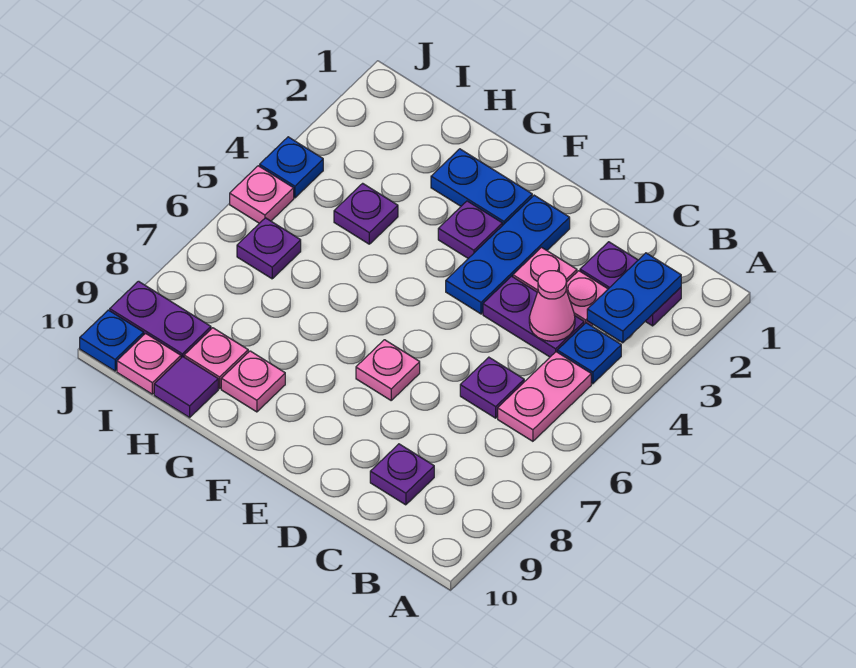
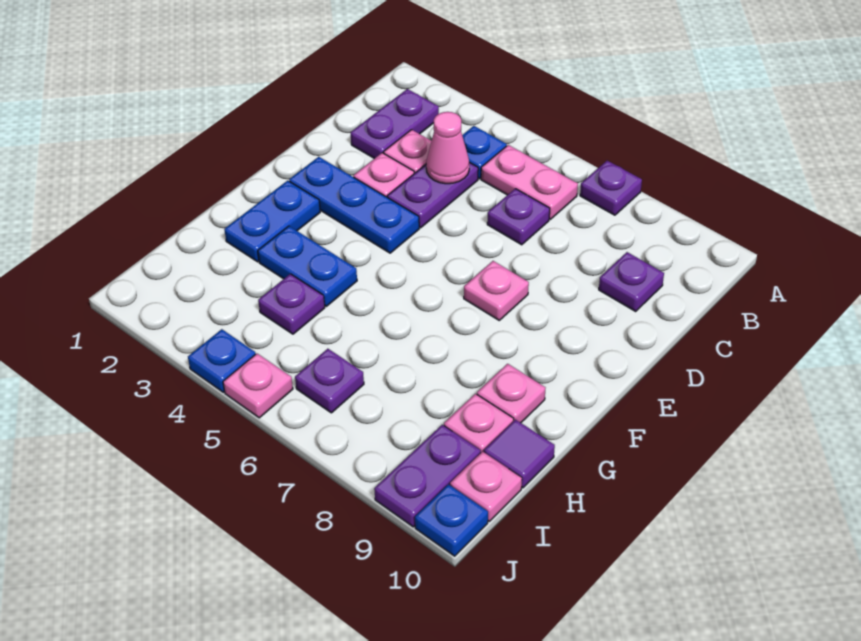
blue plate B2:B3 level 2 -> blue plate G3:G4 level 1
purple plate F3 level 1 -> purple plate A7 level 1

